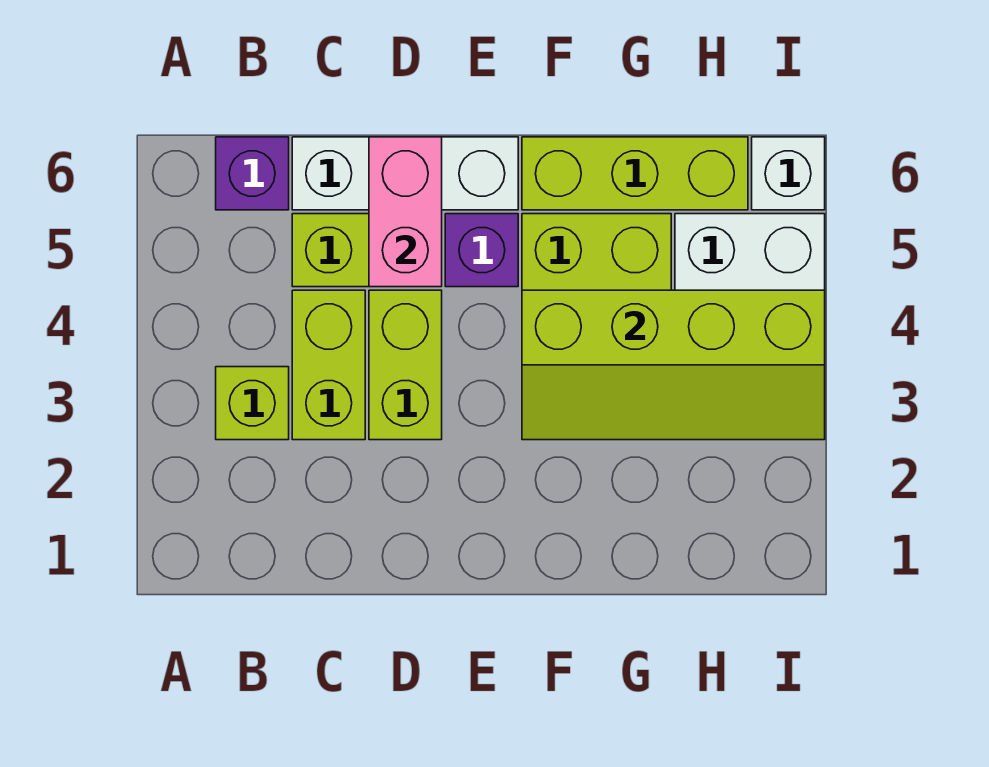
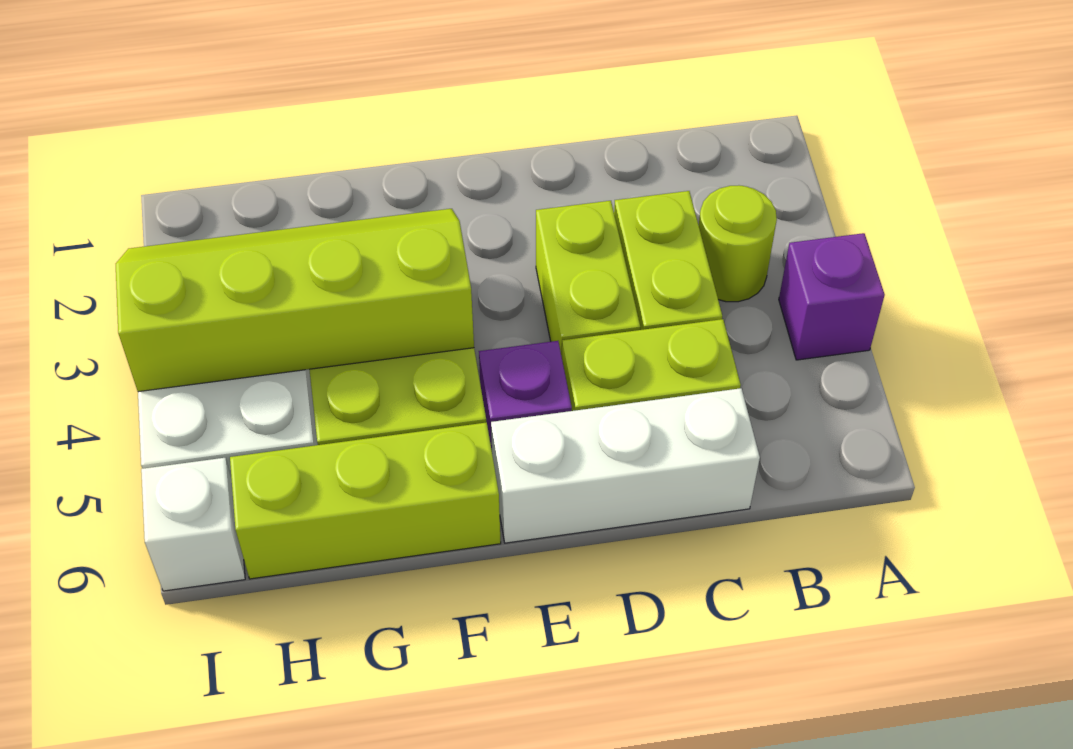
lime brick B3 level 1 -> lime round brick B3 level 1
purple brick B6 level 1 -> purple brick A4 level 1
pink brick D5:D6 level 2 -> none

